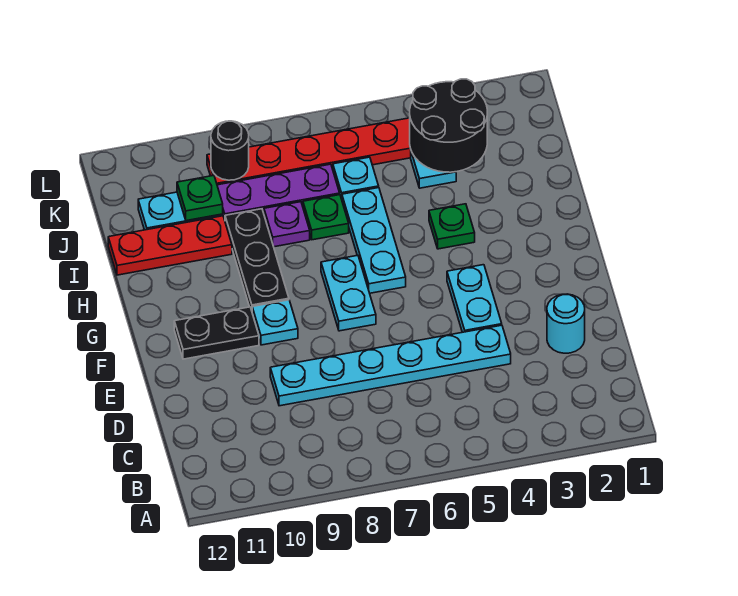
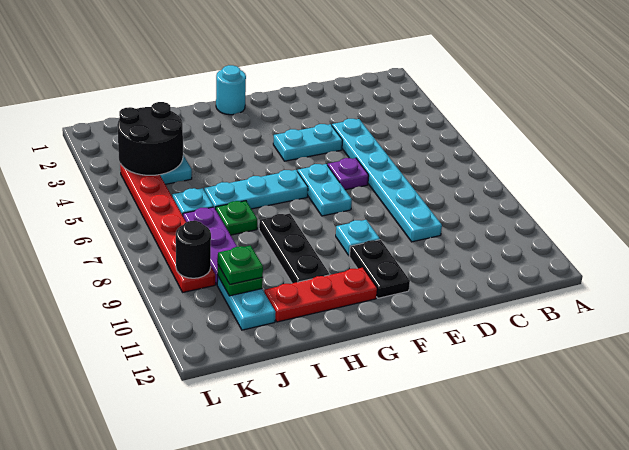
cyan round brick D2 level 1 -> cyan round brick G1 level 1
cyan plate F7:G7 level 1 -> cyan plate F6:F7 level 1
black plate G9:I9 level 1 -> black plate H8:H10 level 1
green plate H4 level 1 -> green plate J10 level 3
purple plate I8 level 1 -> purple plate E6 level 1
red plate I10:I12 level 1 -> red plate G11:I11 level 1

